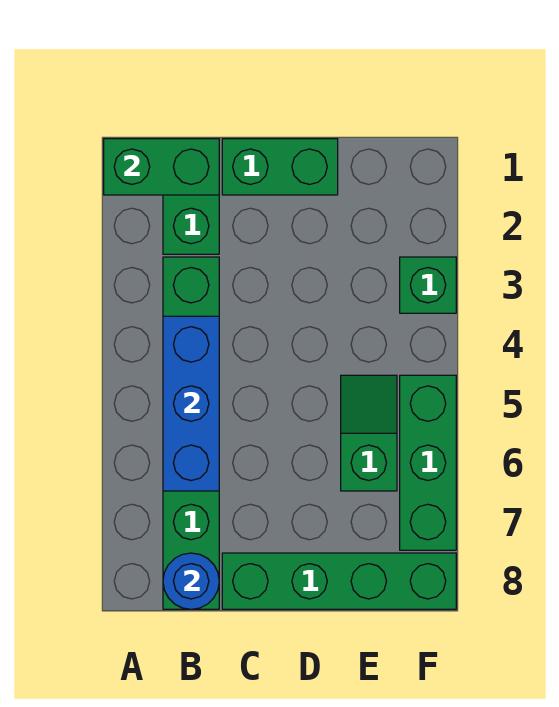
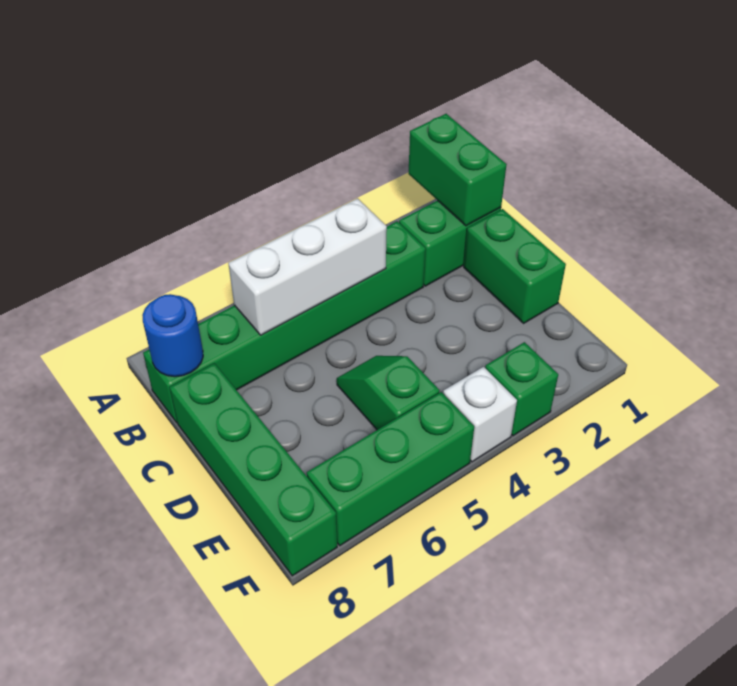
blue brick B4:B6 level 2 -> white brick B4:B6 level 2
green slope E5:E6 level 1 top 6 -> green slope D5:E5 level 1 top E
none -> white brick F4 level 1

